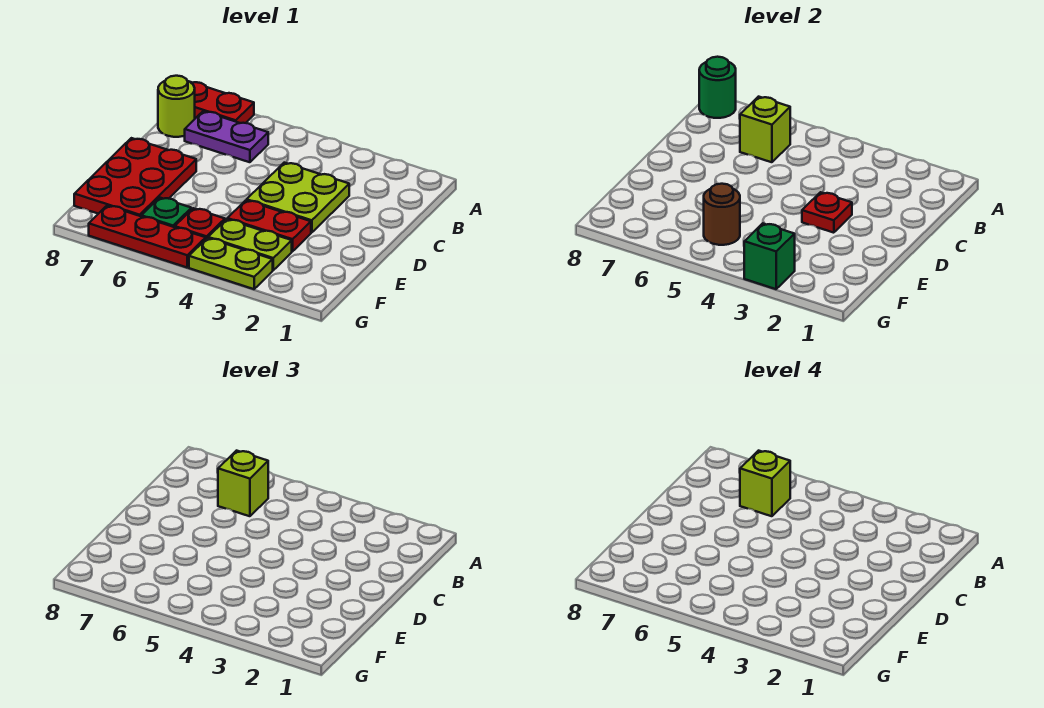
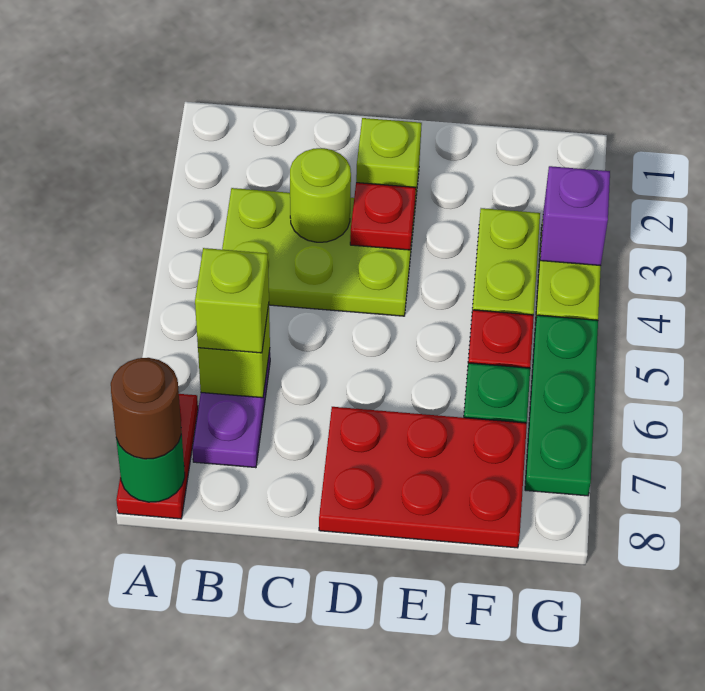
lime brick B6 level 4 -> lime brick D2 level 1
lime round brick B8 level 1 -> lime round brick C3 level 2
lime plate C3:D4 level 1 -> lime plate B3:D4 level 1
red plate E3:E4 level 1 -> none
brown round brick F5 level 2 -> brown round brick A8 level 3
green brick G3 level 2 -> purple brick G3 level 2
red plate G5:G7 level 1 -> green plate G5:G7 level 1

